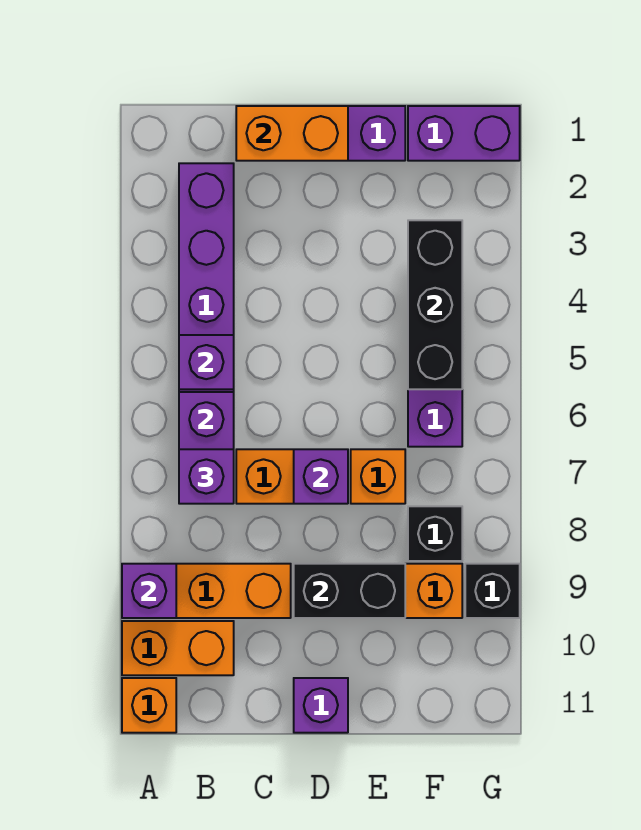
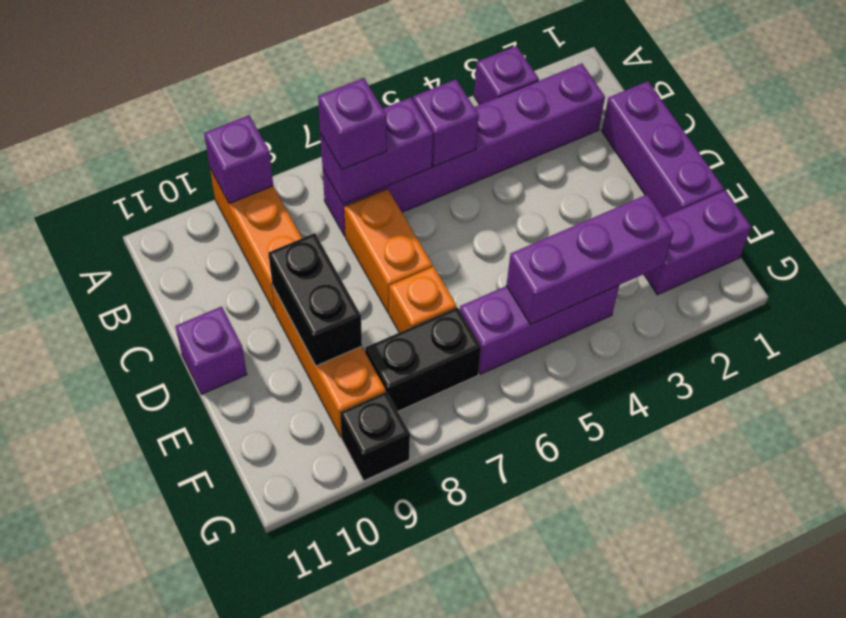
orange brick A10:B10 level 1 -> none
orange brick A11 level 1 -> none
orange brick C1:D1 level 2 -> none
purple brick D7 level 2 -> purple brick A3 level 1
purple brick F1:G1 level 1 -> purple brick F1:F2 level 1
black brick F3:F5 level 2 -> purple brick F3:F5 level 2
black brick F8 level 1 -> black brick F7:F8 level 1

